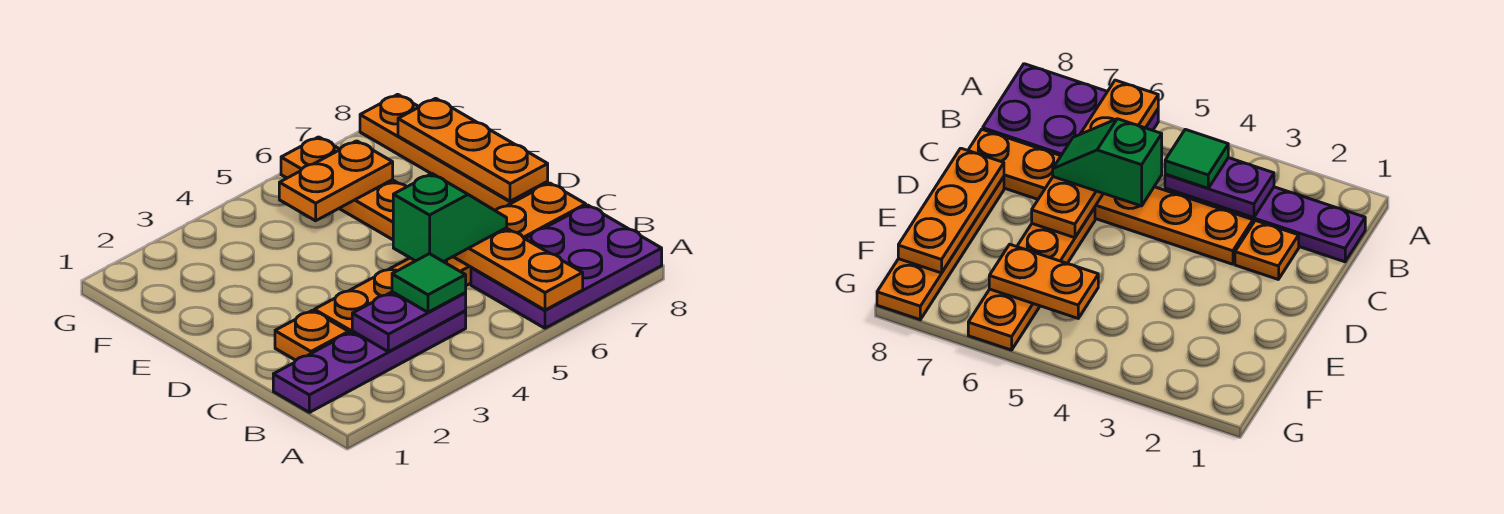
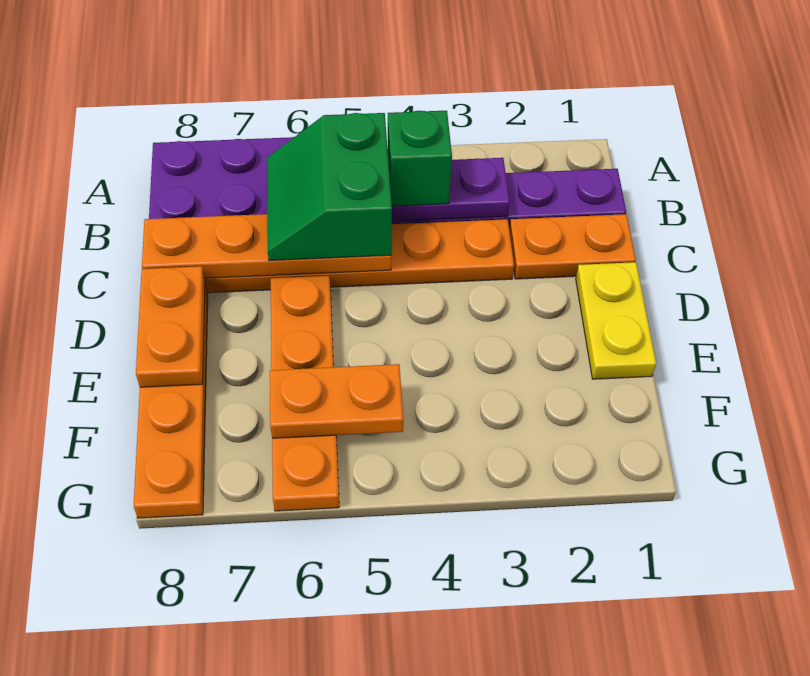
orange plate A6:D6 level 2 -> orange plate C5:C8 level 2
green tile B4 level 3 -> green brick B4 level 3
orange plate C2 level 1 -> orange plate C1:C2 level 1
green slope C5:C6 level 3 top 5 -> green slope B5:C6 level 3 top 5
none -> yellow plate D1:E1 level 1
orange plate D8:F8 level 2 -> orange plate D8:E8 level 2

